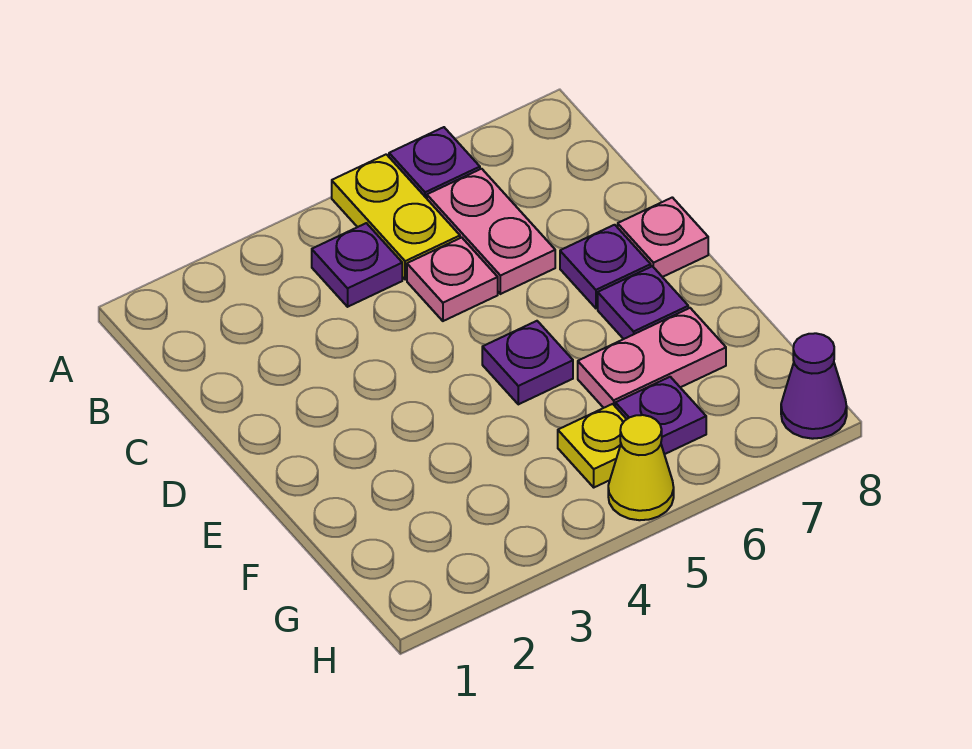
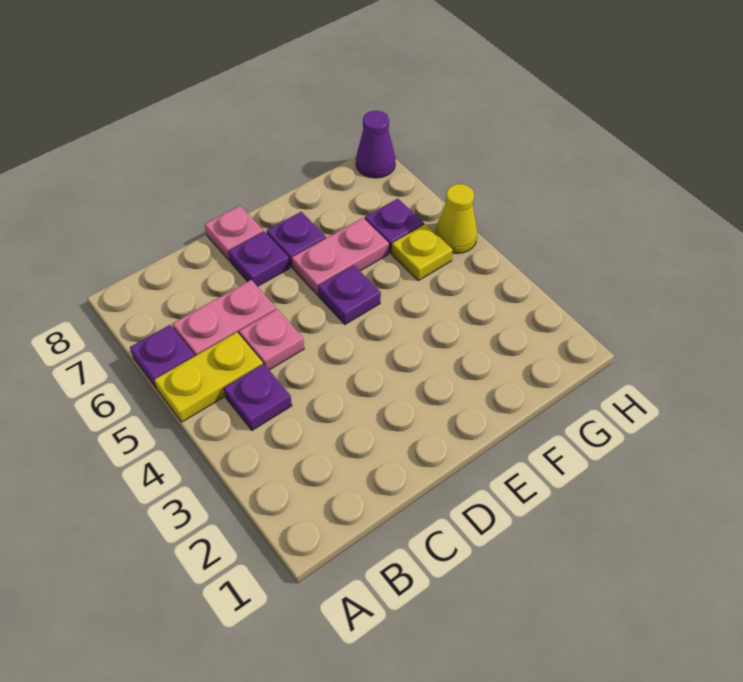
pink plate F6:F7 level 1 -> pink plate E6:F6 level 1

